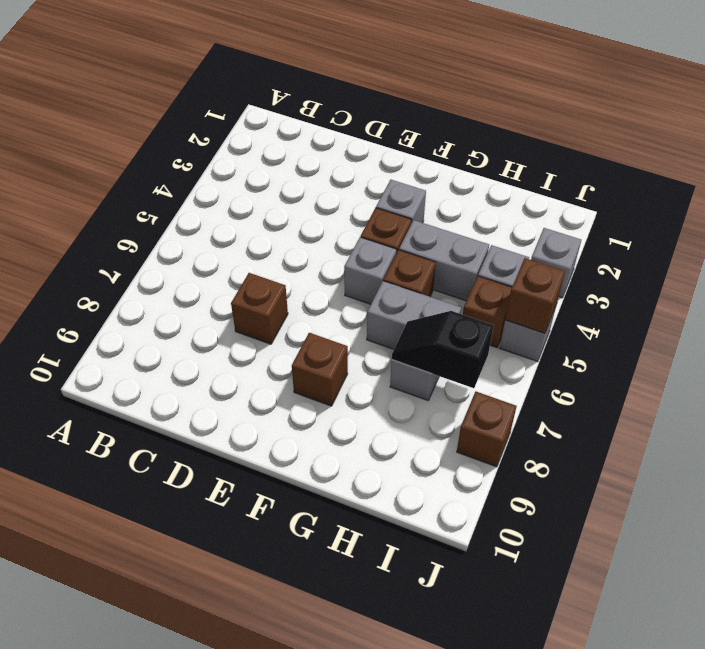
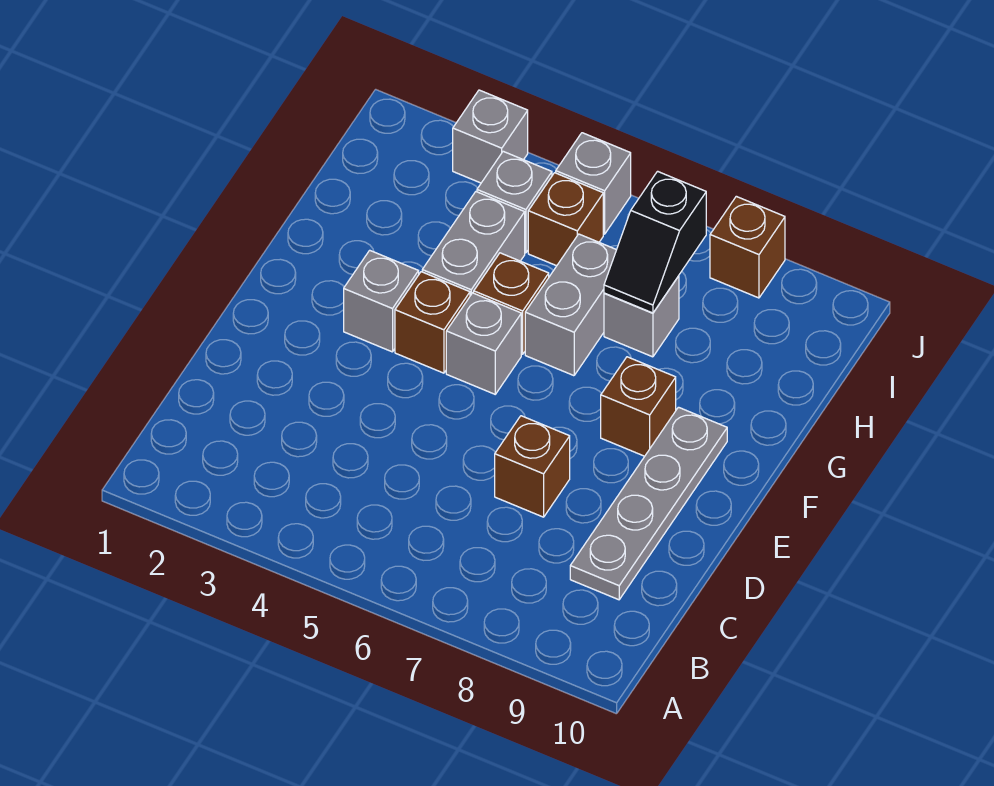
none -> grey plate C9:F9 level 1
brown brick J5 level 2 -> none

